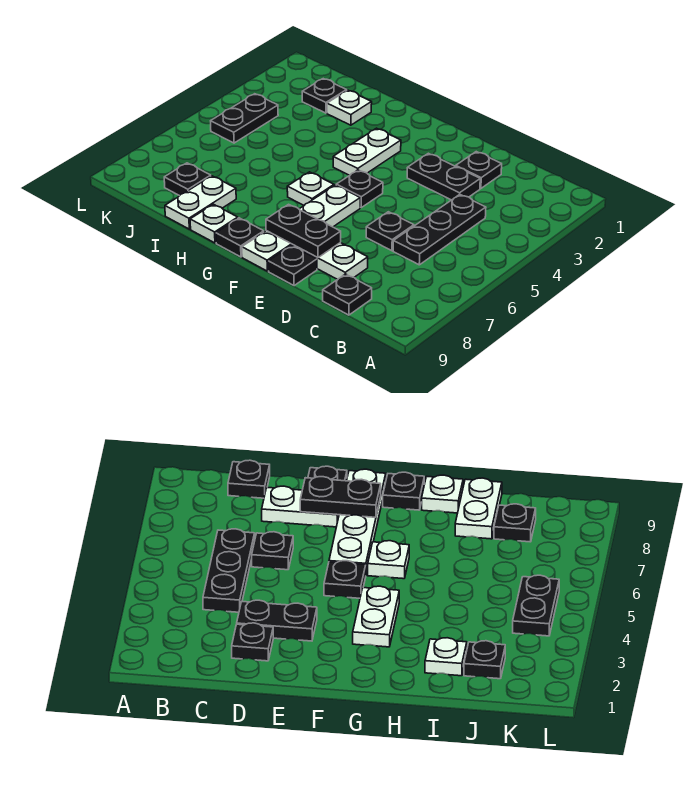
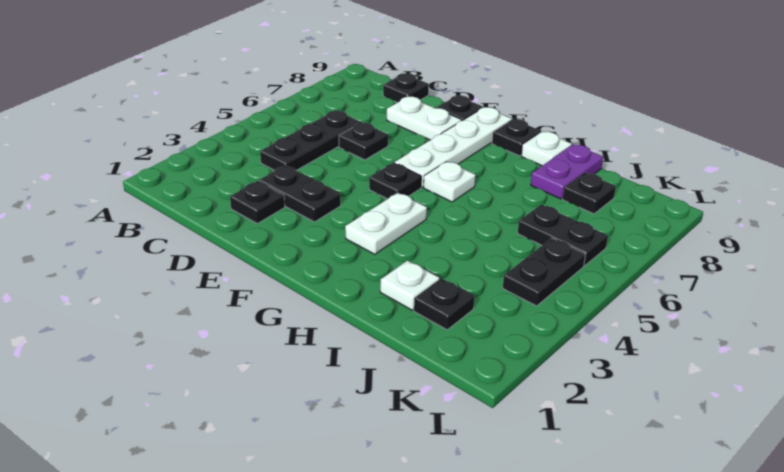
black plate E8:F8 level 2 -> black plate J6:K6 level 1
white plate I8:I9 level 1 -> purple plate I8:I9 level 1

